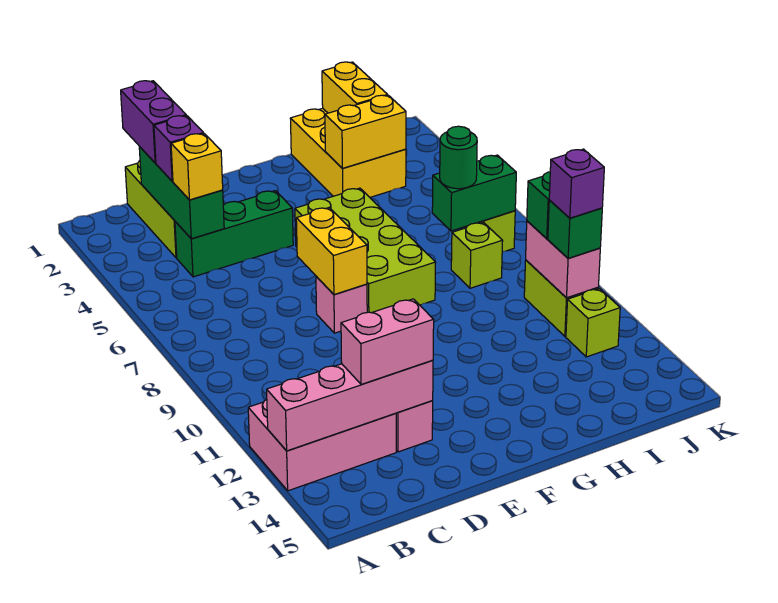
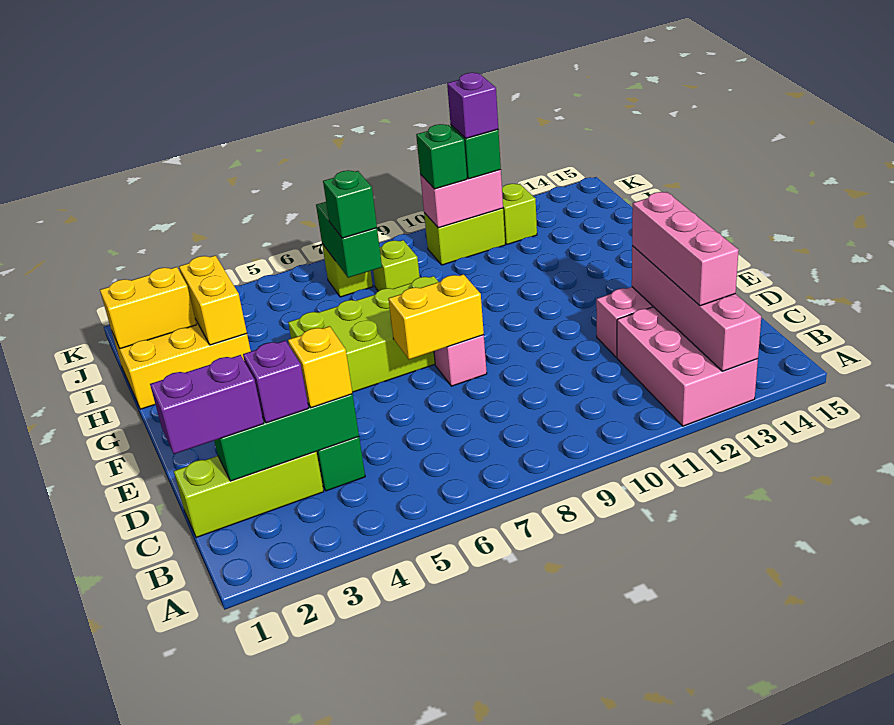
pink brick C13:D13 level 3 -> pink brick B13:D13 level 3
green round brick I7 level 3 -> green brick I7 level 3

